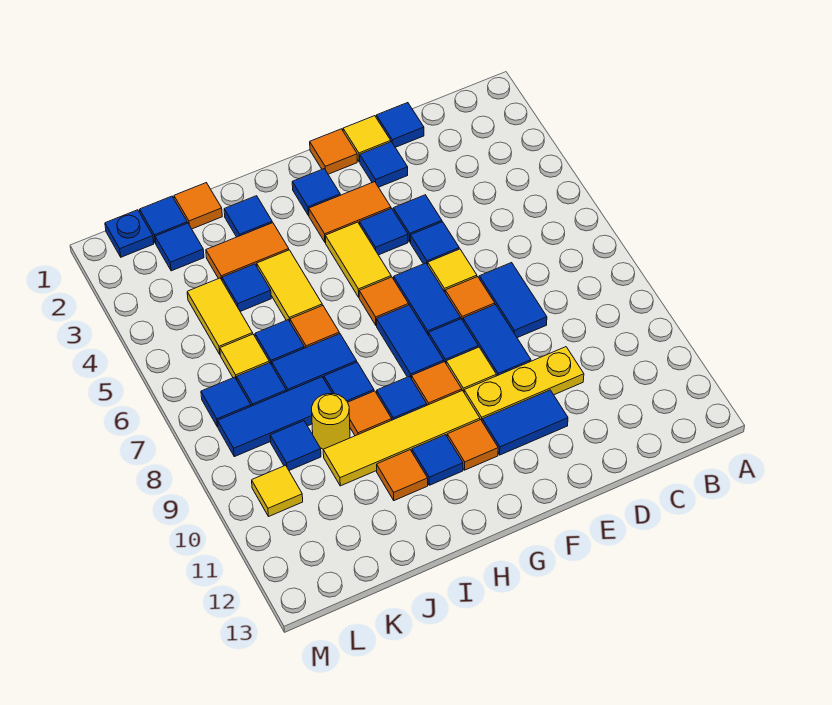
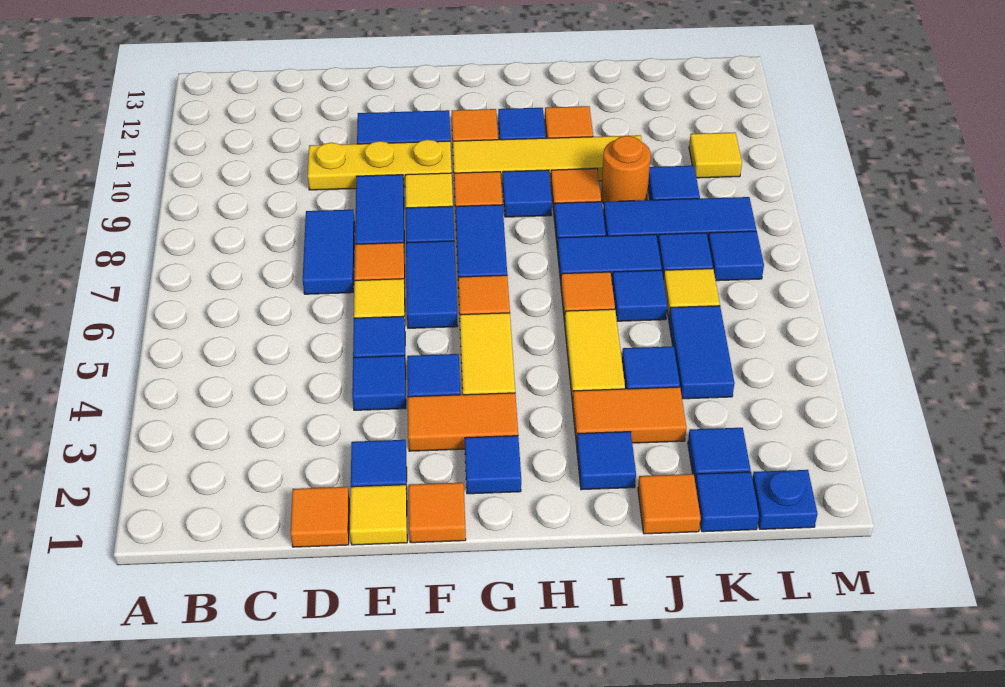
blue tile D1 level 1 -> orange tile D1 level 1
yellow round brick J9 level 1 -> orange round brick J9 level 1
yellow tile K4:K5 level 1 -> blue tile K4:K5 level 1

